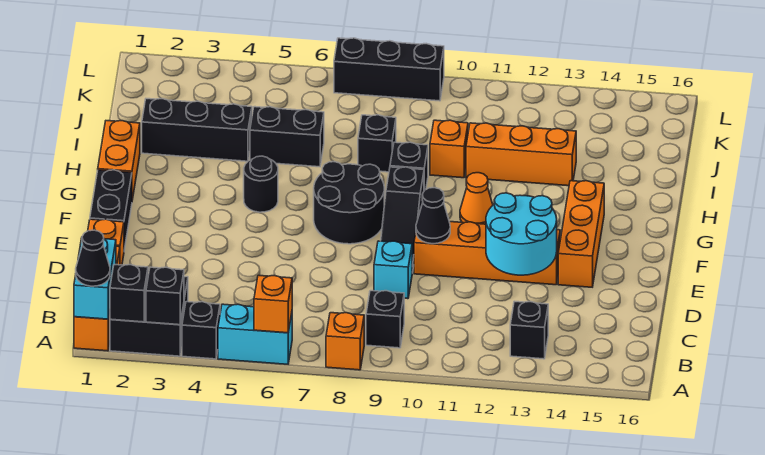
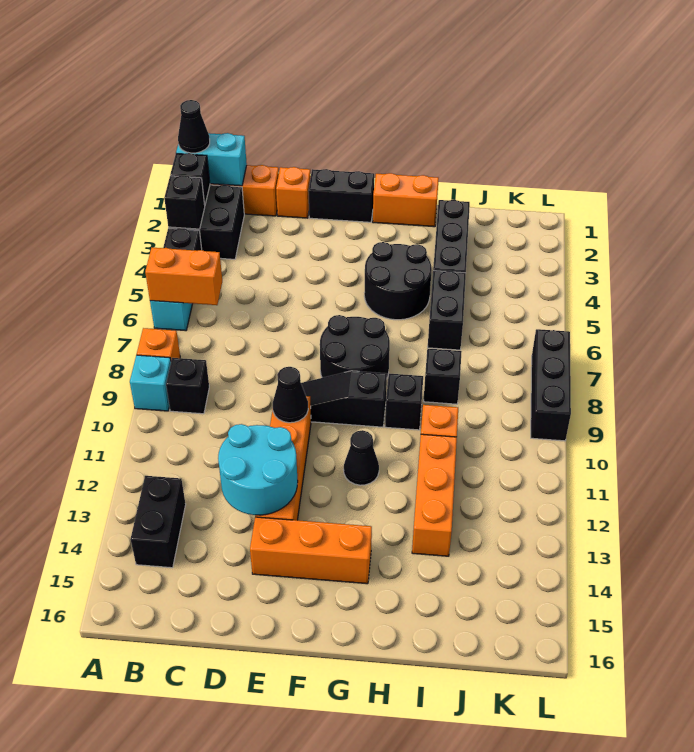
orange brick A6 level 2 -> orange brick A6:B6 level 2
black brick B13 level 1 -> black brick B13:B14 level 1
cyan brick D9 level 1 -> cyan brick A9 level 1
black round brick G5 level 1 -> black round brick G4:H5 level 1
orange cone G11 level 1 -> black cone G11 level 1

